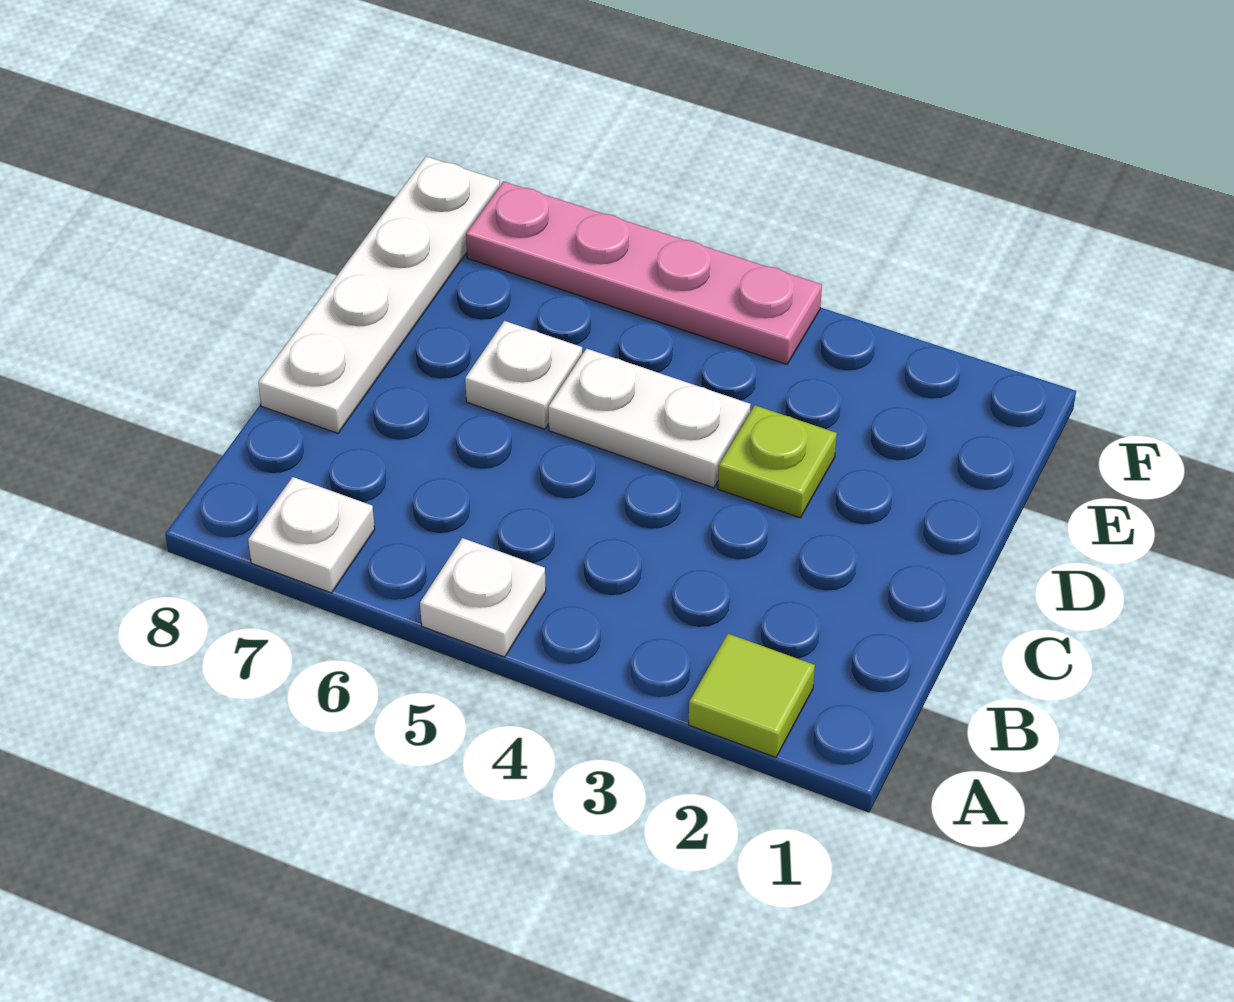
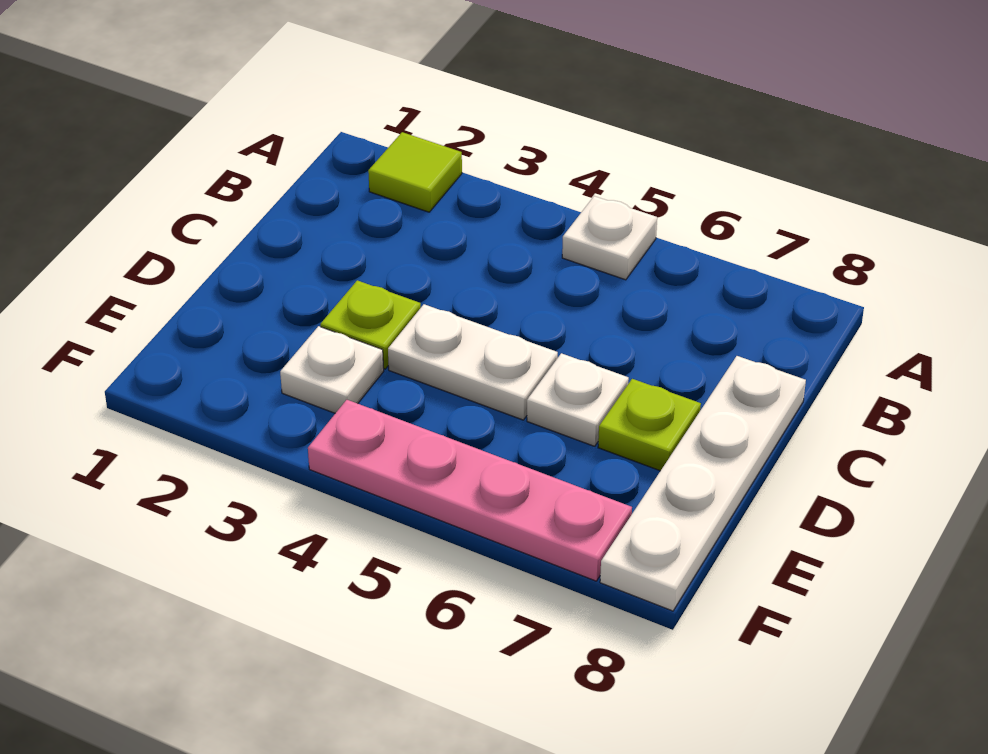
white plate A7 level 1 -> white plate E3 level 1
none -> lime plate D7 level 1

